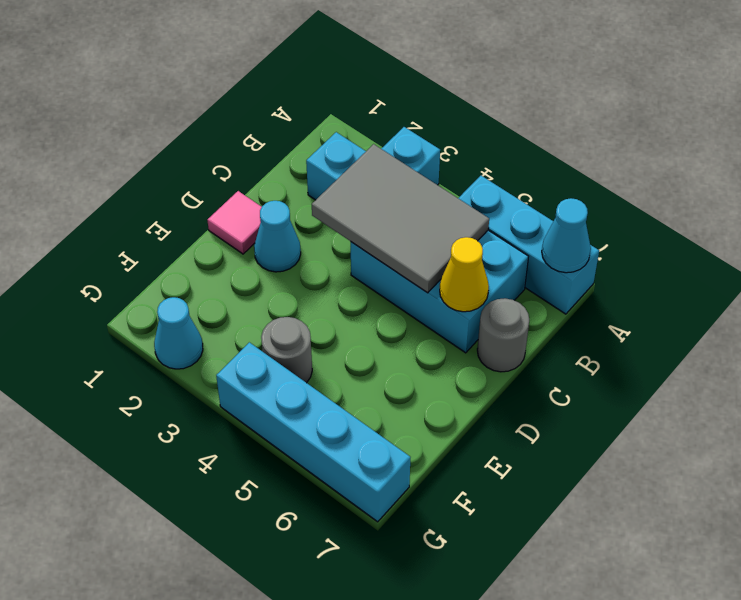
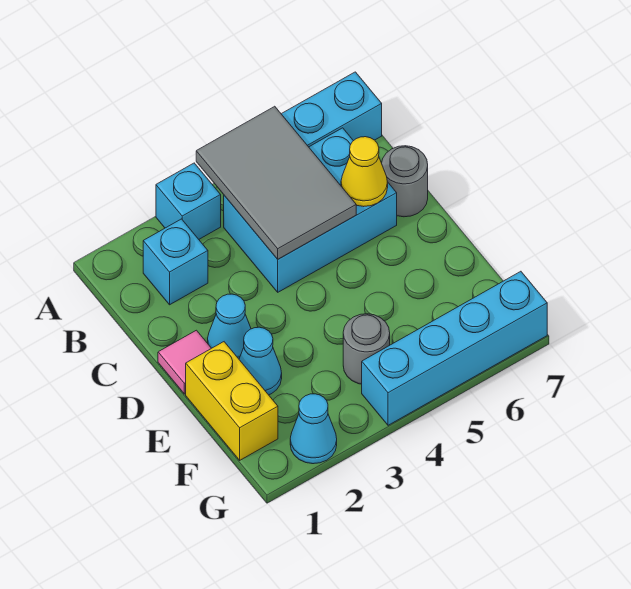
cyan cone A7 level 2 -> cyan cone E2 level 1
grey tile B3:C5 level 2 -> grey tile A4:C5 level 2
none -> yellow brick E1:F1 level 1

